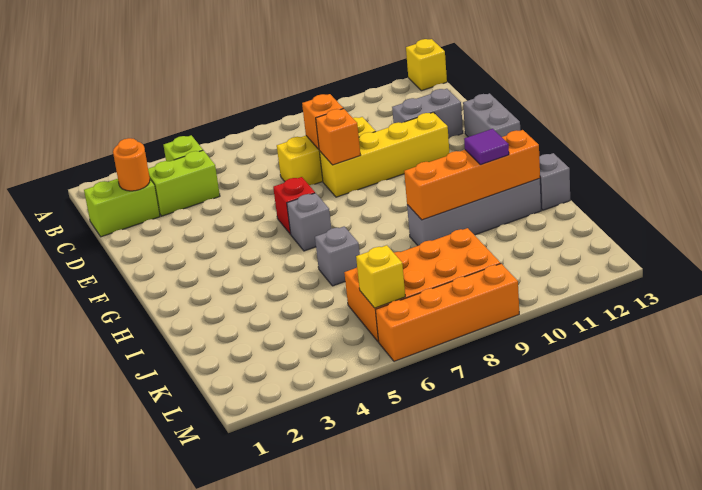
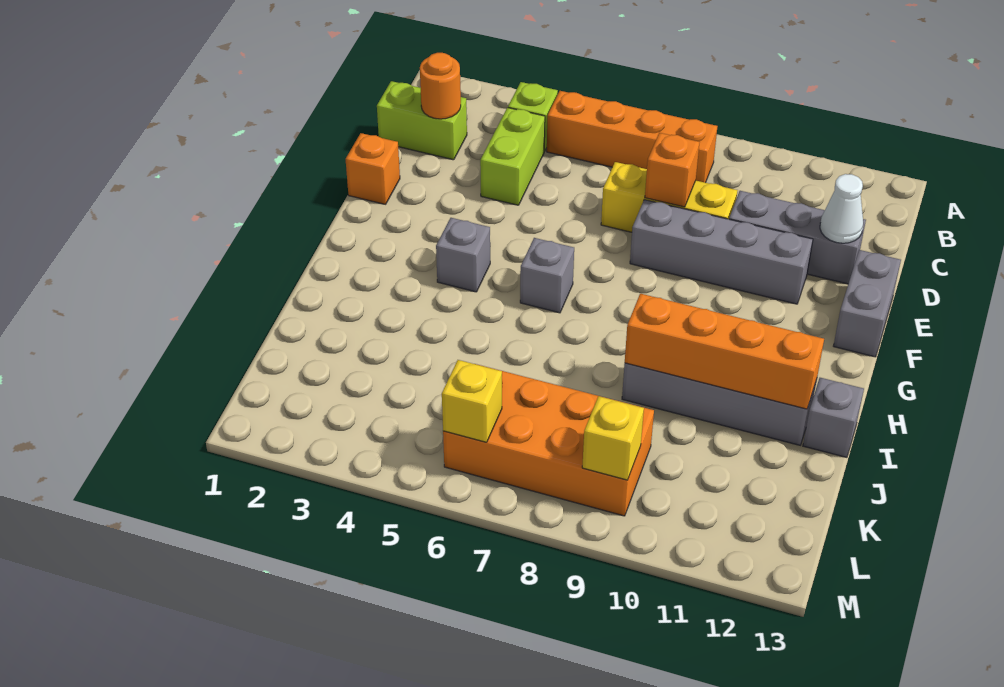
yellow brick A13 level 1 -> yellow brick L9 level 2
lime brick C3:C4 level 1 -> lime brick C4:D4 level 1
grey brick D11:D12 level 1 -> grey brick D10:D12 level 1
none -> white cone D12 level 2
yellow brick E8:E11 level 1 -> grey brick E8:E11 level 1
orange brick E8 level 2 -> orange brick E1 level 1
red brick F6 level 1 -> none
grey brick I6 level 1 -> grey brick G4 level 1
purple tile I11 level 3 -> none
orange brick M6:M9 level 1 -> orange brick B5:B8 level 1

